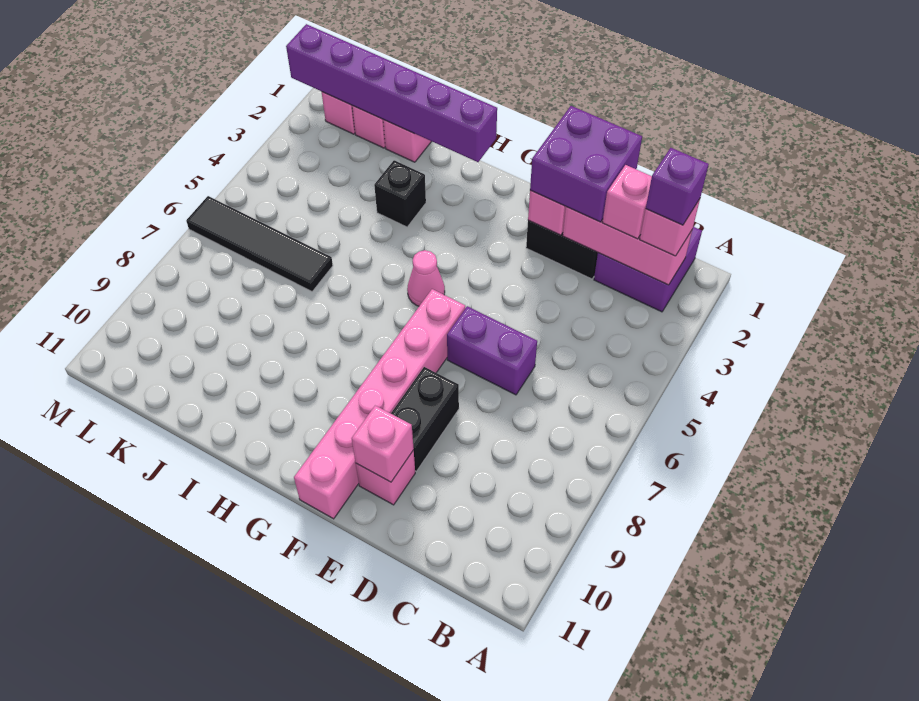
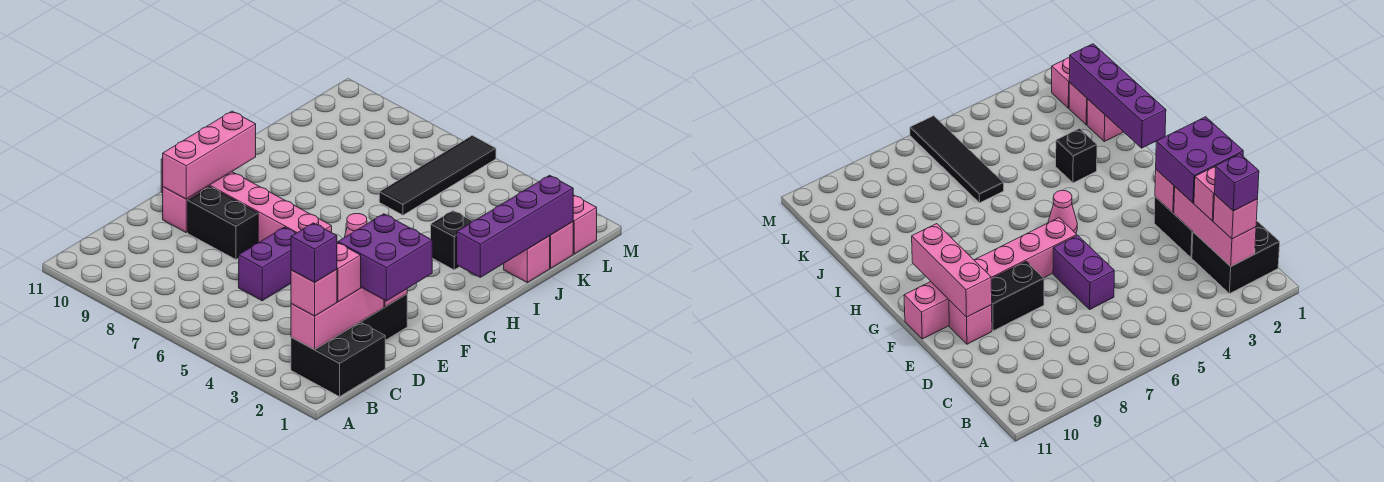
purple brick B1:C2 level 1 -> black brick B1:C2 level 1
pink brick E10 level 2 -> pink brick E10:G10 level 2
purple brick H1:M1 level 2 -> purple brick H1:K1 level 2

